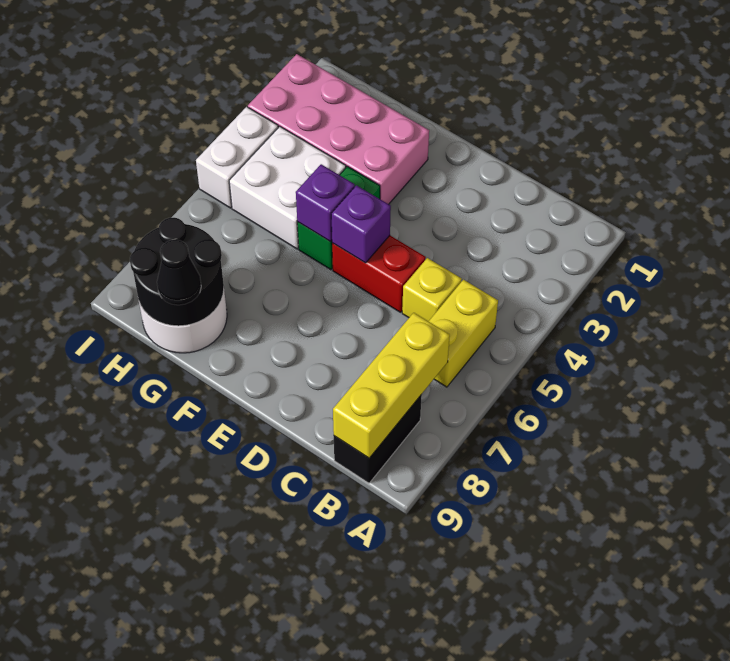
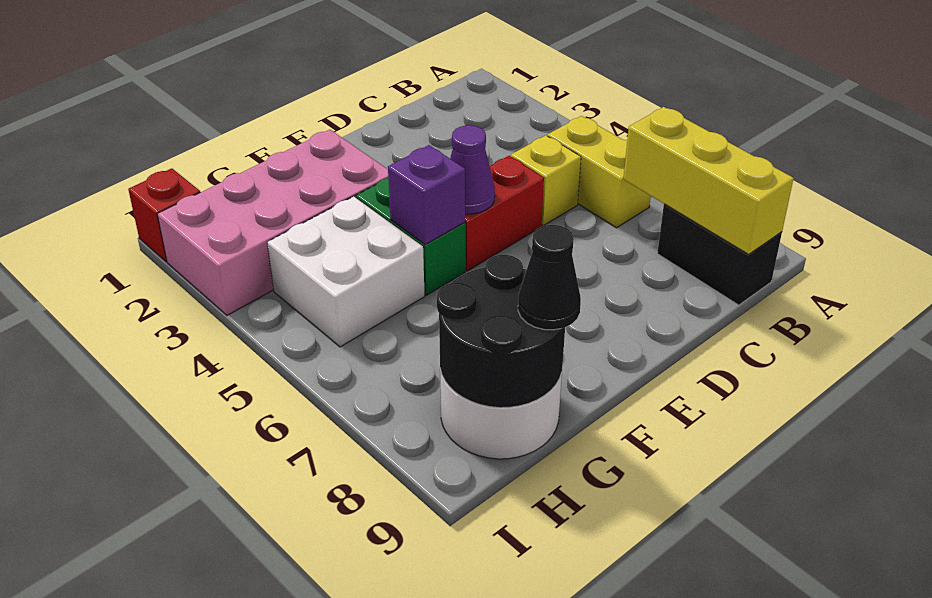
purple brick E5 level 2 -> purple cone E5 level 2
none -> red brick I1 level 1
white brick I4:I5 level 1 -> none

